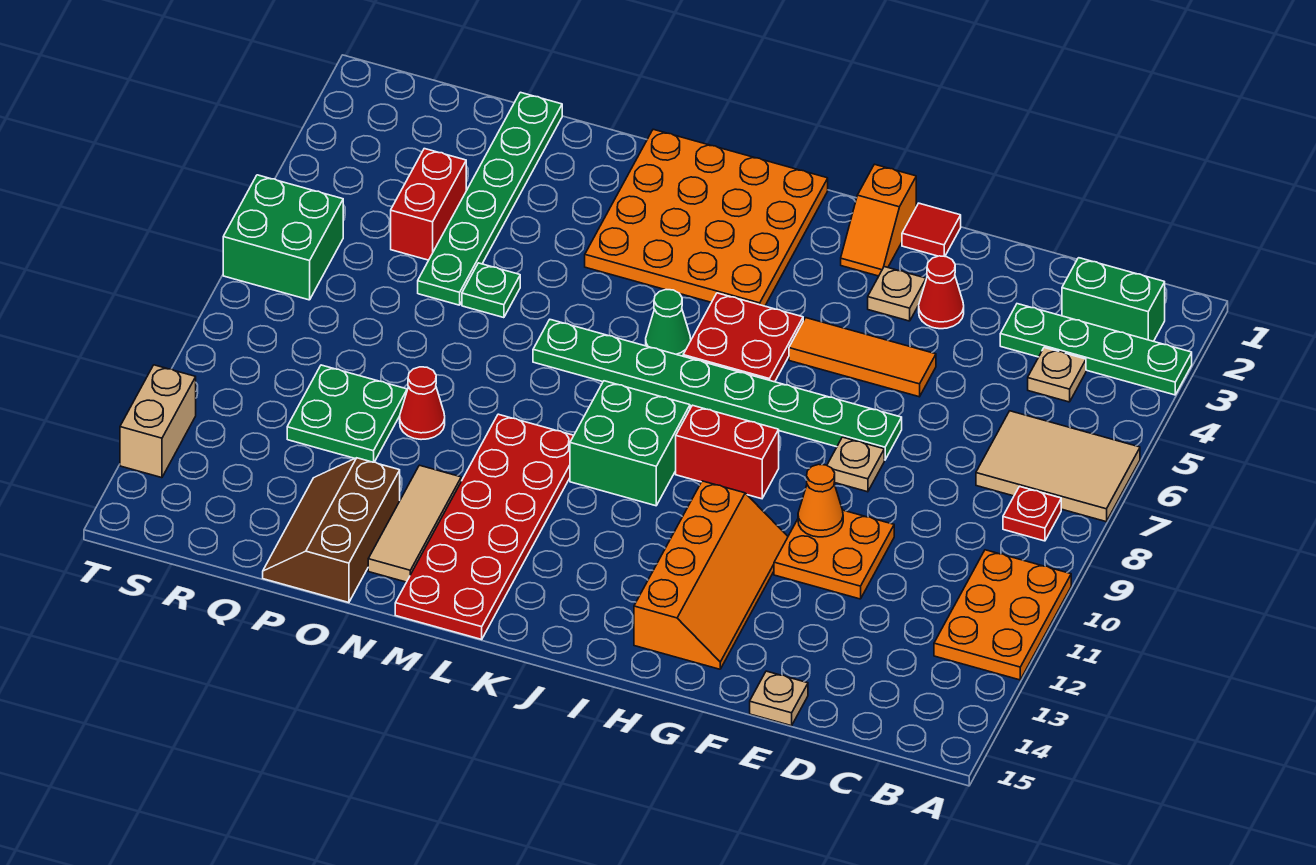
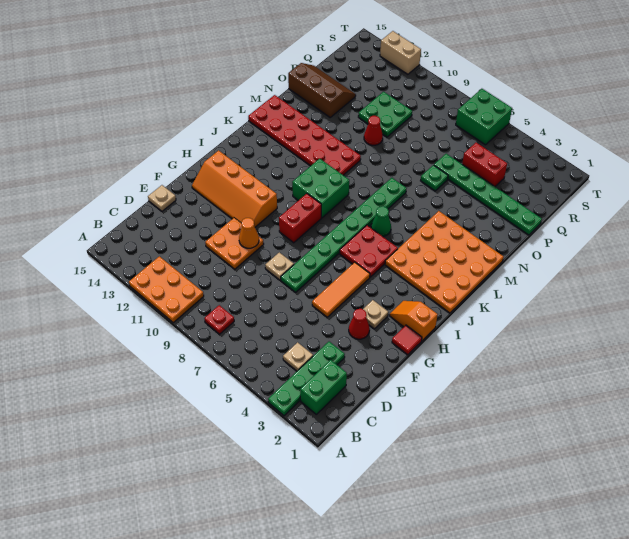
tan tile A6:C7 level 1 -> none
tan tile N12:N14 level 1 -> none

